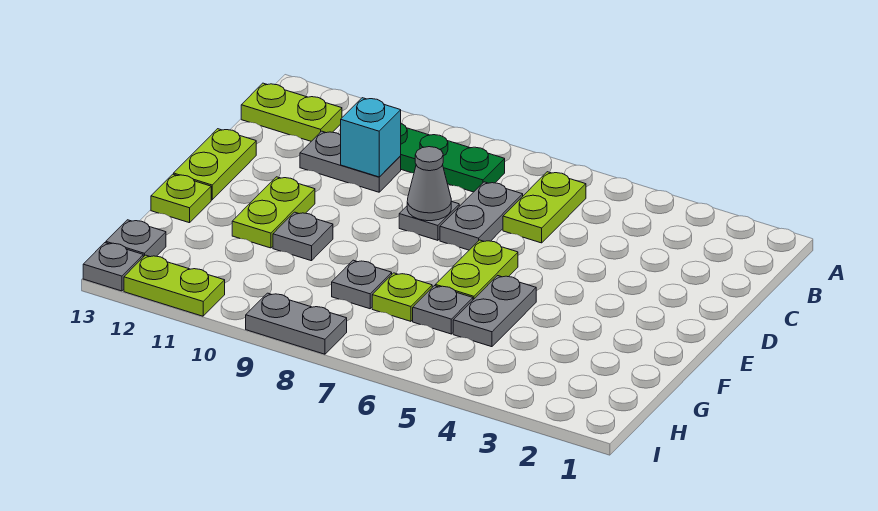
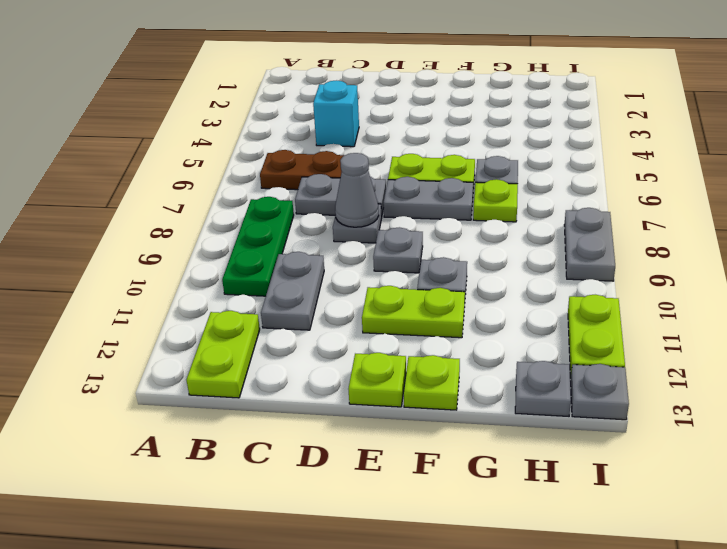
lime plate B6:C6 level 1 -> brown plate B6:C6 level 1
cyan brick C10 level 2 -> cyan brick C4 level 1
lime plate D13:E13 level 1 -> lime plate E13 level 1
grey plate F5:G5 level 1 -> grey plate E7:F7 level 1
grey plate G8 level 1 -> grey plate E9 level 1

